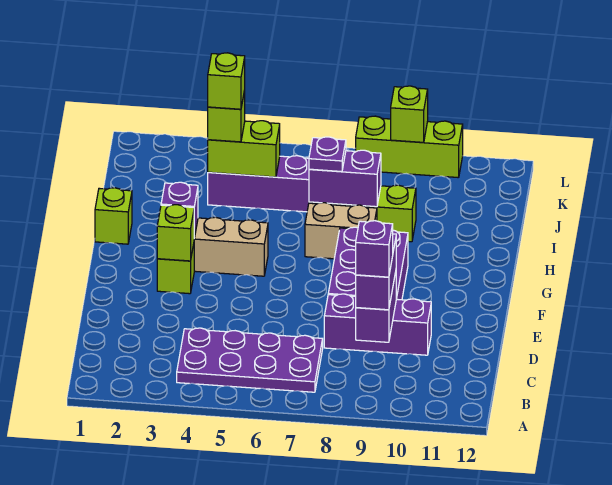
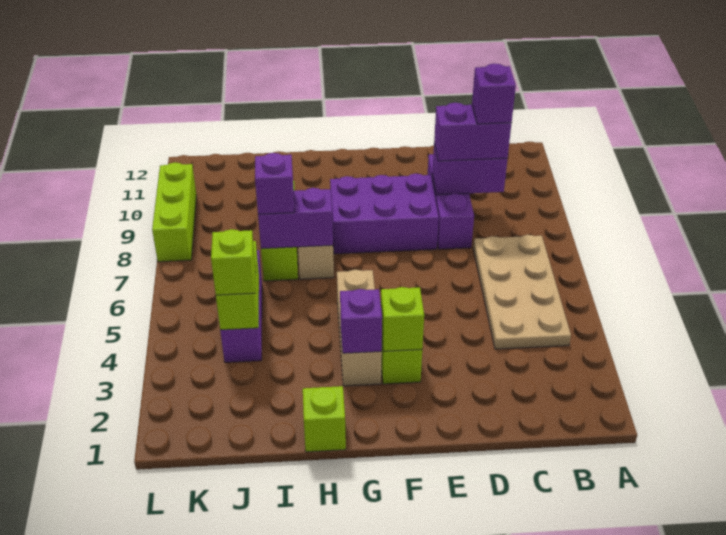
purple plate B4:C7 level 1 -> tan plate B4:C7 level 1
purple brick I7:I8 level 2 -> purple brick H7:I7 level 2
purple plate I7 level 3 -> purple brick I7 level 3
lime brick J4 level 4 -> none
lime brick L9 level 2 -> none

